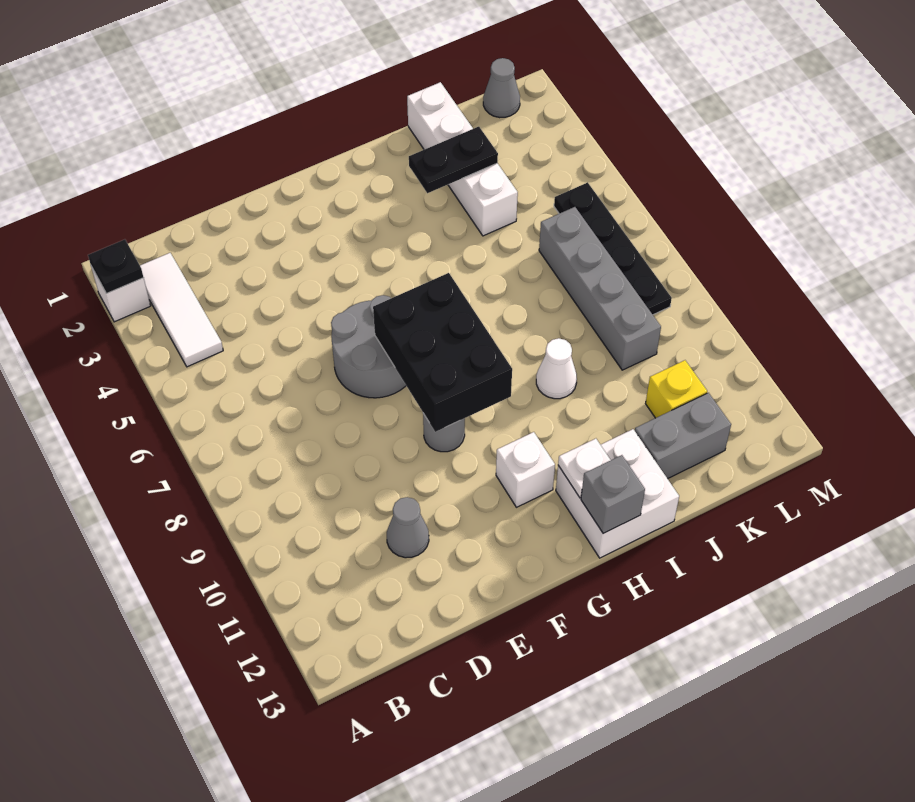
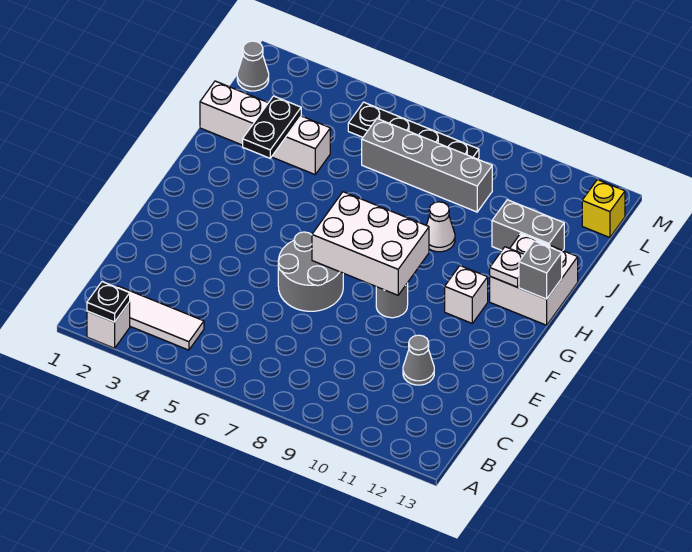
black brick F7:G9 level 2 -> white brick F7:G9 level 2
grey brick J12:K12 level 1 -> grey brick J11:J12 level 1
yellow brick K11 level 1 -> yellow brick L13 level 1

